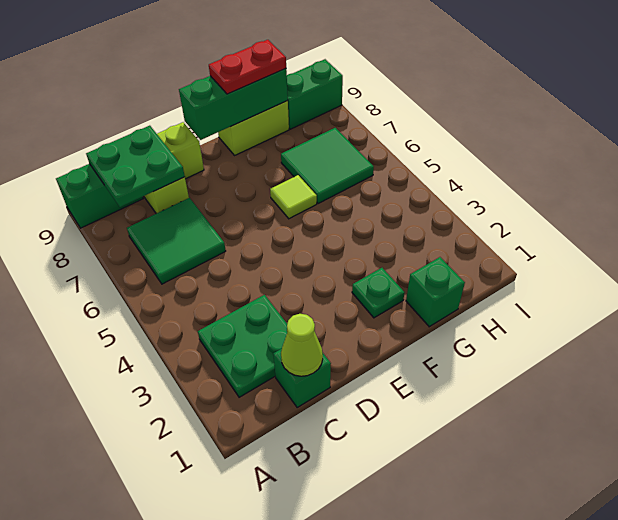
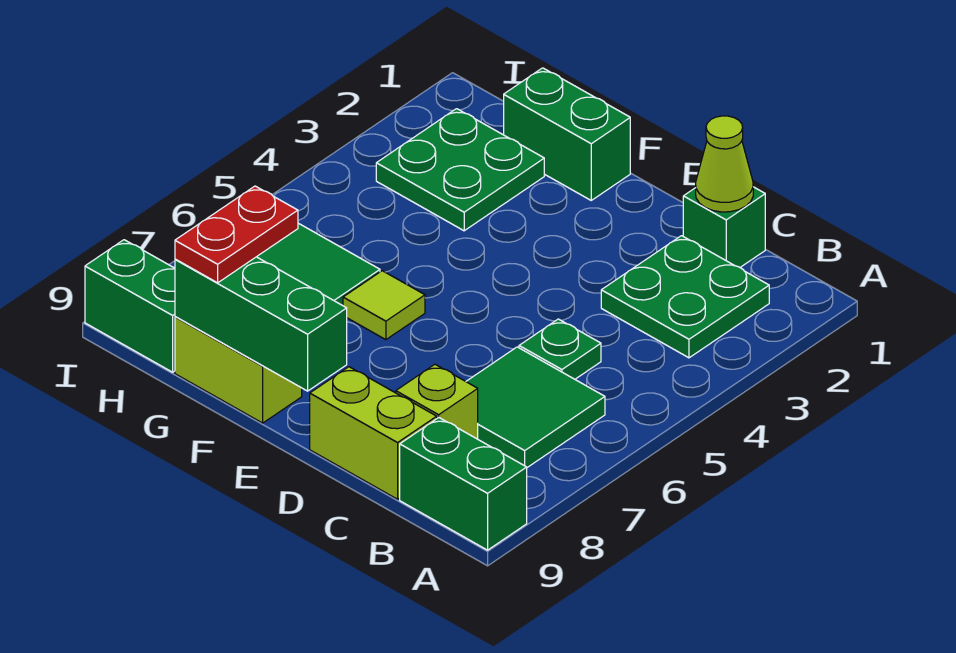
green plate B8:C9 level 2 -> green plate G2:H3 level 1
green plate F2 level 1 -> green plate C5 level 1
red plate F9:G9 level 3 -> red plate G8:G9 level 3
green brick G1 level 1 -> green brick F1:G1 level 1

